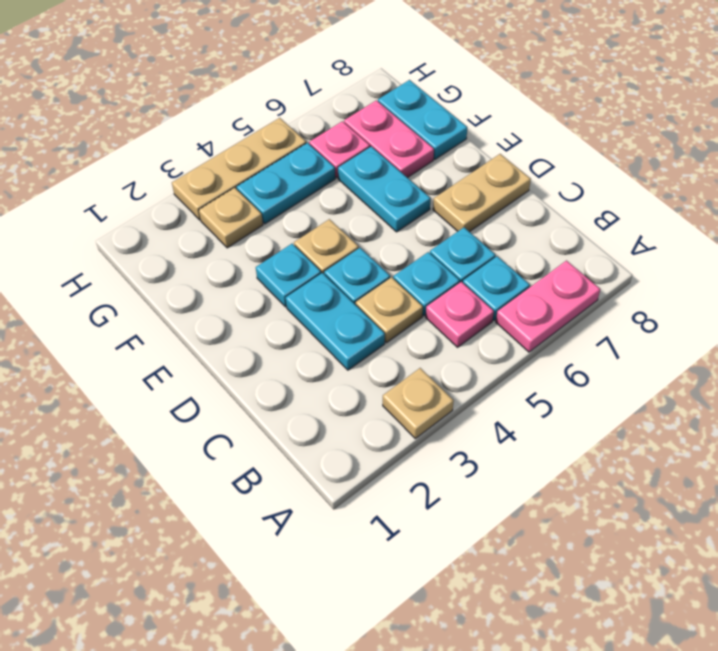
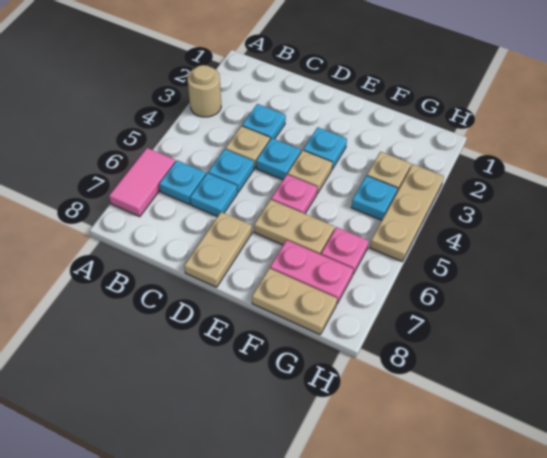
tan plate A3 level 1 -> tan round brick A3 level 1
pink plate A6:A7 level 1 -> pink tile A6:A7 level 1
pink plate B5 level 1 -> pink plate E5 level 1
cyan plate C3:D3 level 1 -> cyan plate C3 level 1
cyan plate E6:F6 level 1 -> tan plate E6:F6 level 1
cyan plate F8:G8 level 1 -> tan plate F8:G8 level 1
cyan plate G4:G5 level 1 -> cyan plate G4 level 1

